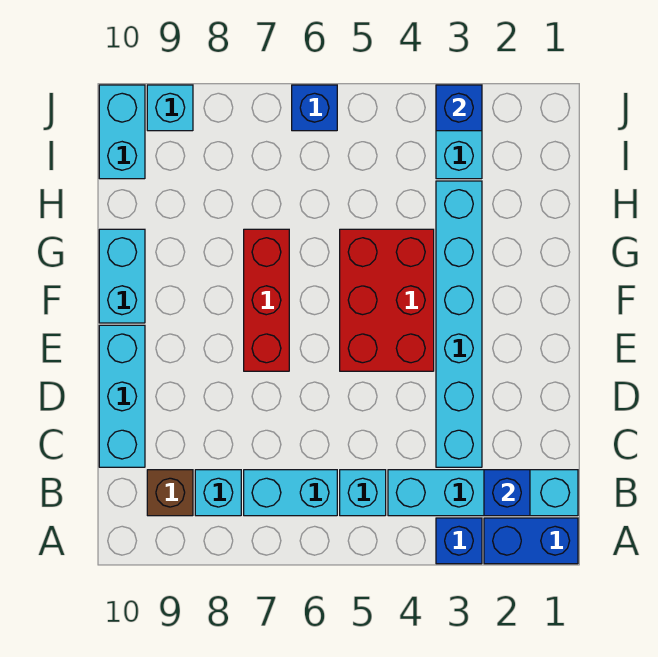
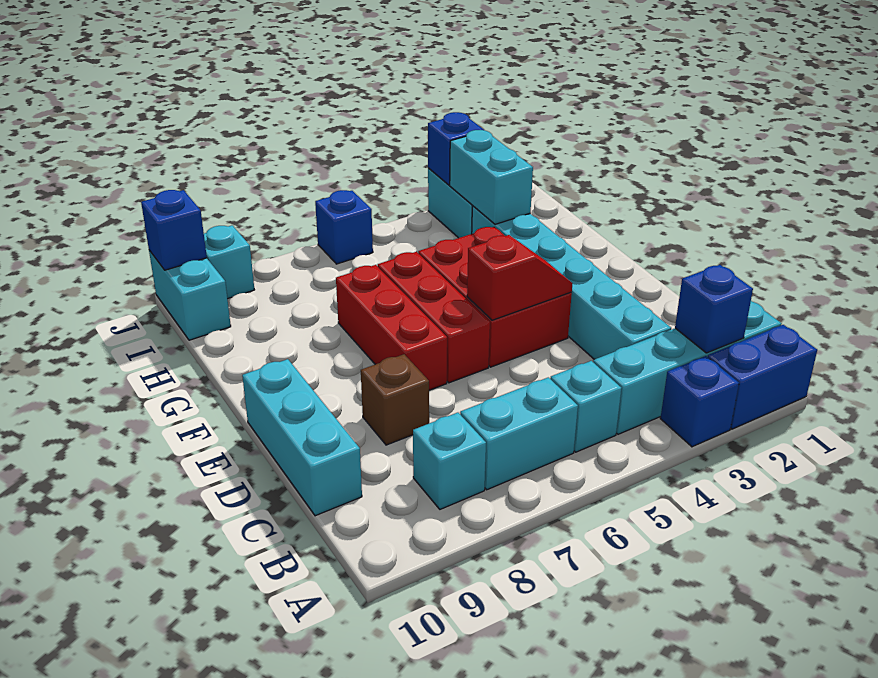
brown brick B9 level 1 -> brown brick D8 level 1
none -> red slope E4:E5 level 2 top 5
none -> red brick E6:G6 level 1
cyan brick F10:G10 level 1 -> cyan brick H3:I3 level 2
none -> blue brick J10 level 2

